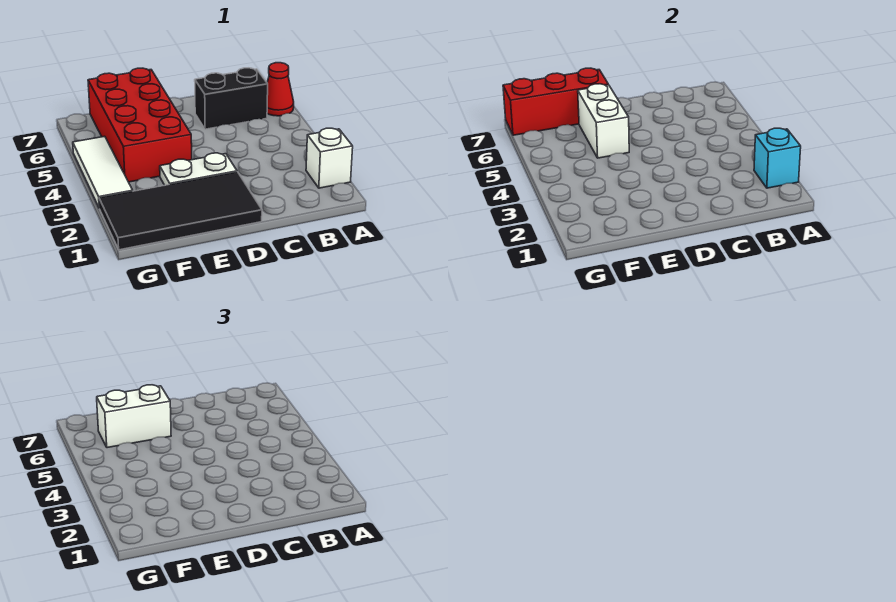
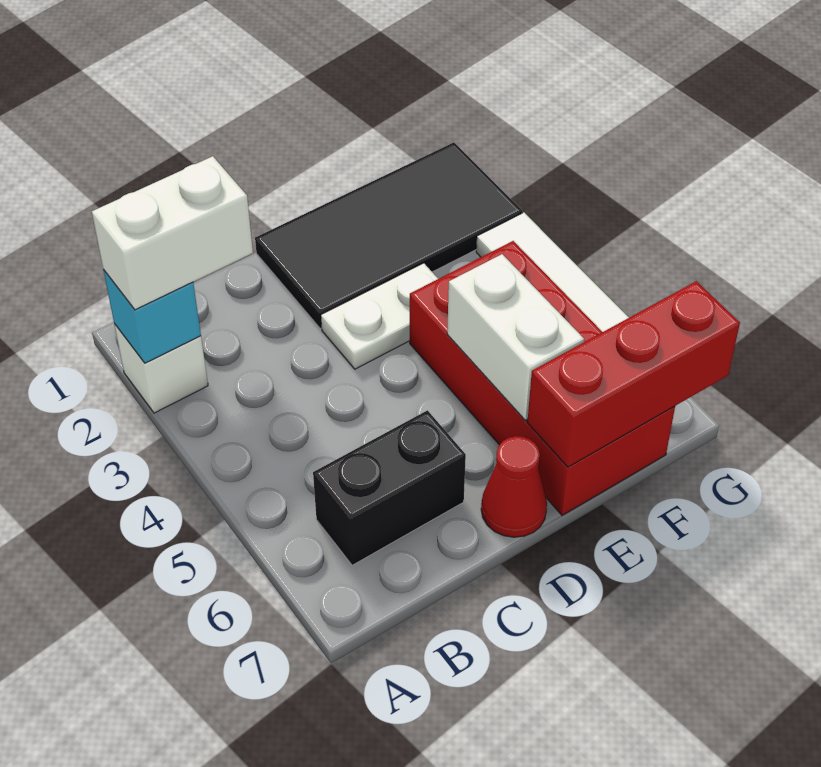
red cone A6 level 1 -> red cone D7 level 1
white brick E6:F6 level 3 -> white brick A2:B2 level 3

